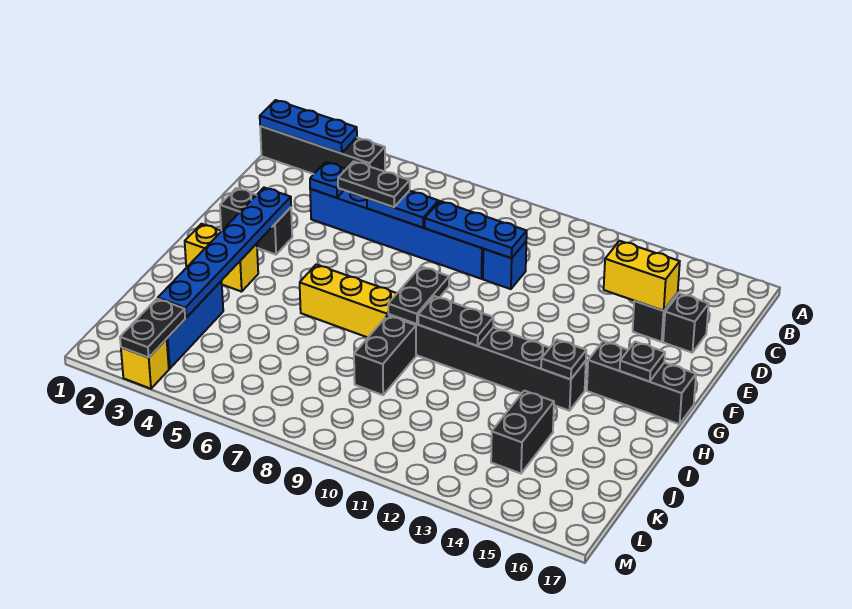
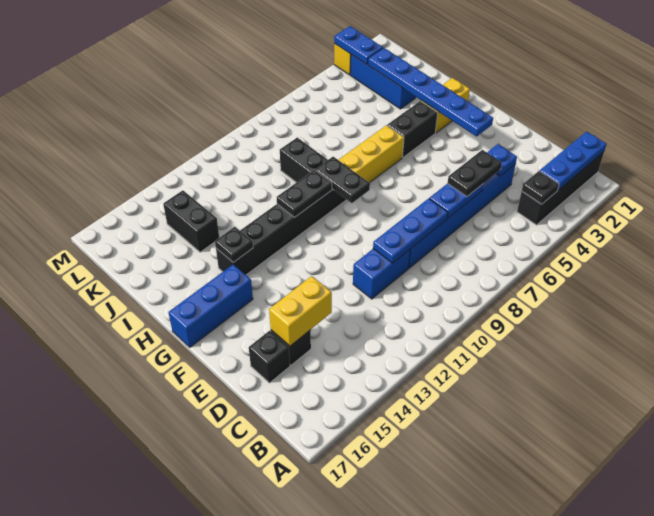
blue brick D10 level 1 -> blue brick D10:D11 level 1
black brick F2:F3 level 1 -> black brick H4:H5 level 1
black brick G15:G17 level 1 -> blue brick G15:G17 level 1
black plate G16 level 2 -> black plate B4 level 2
black plate L3:M3 level 2 -> blue plate L3:M3 level 2

